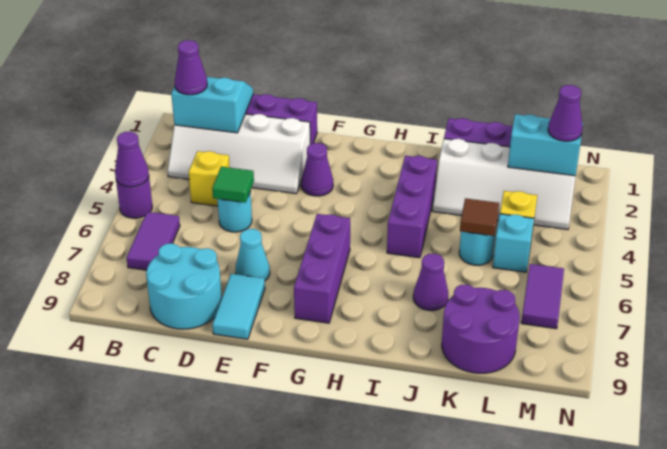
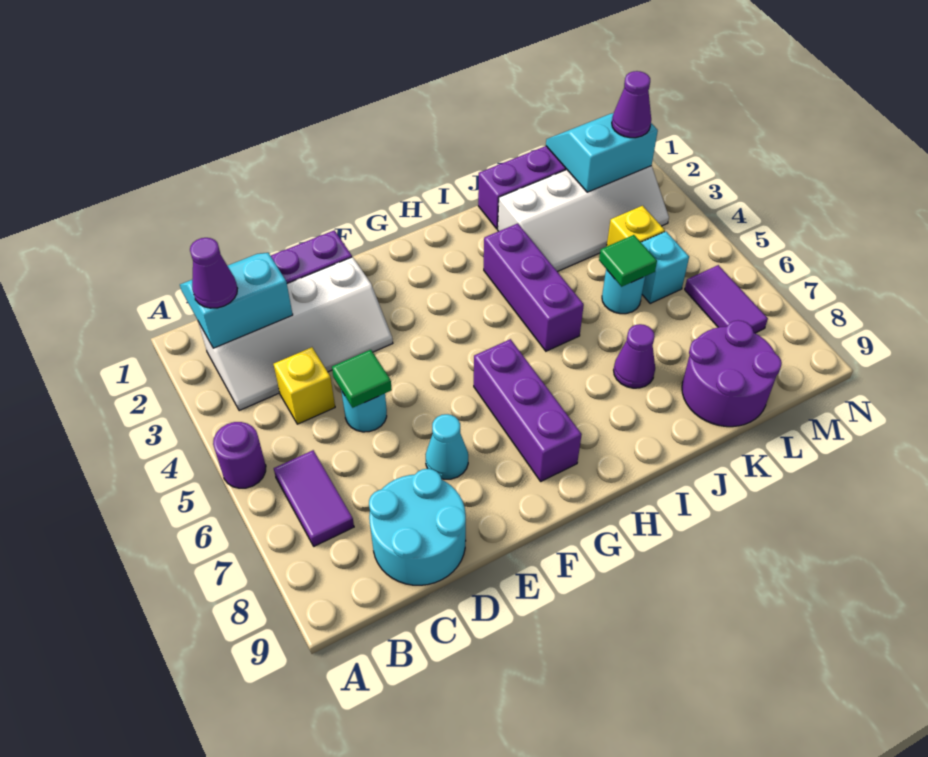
purple cone A5 level 2 -> none
cyan tile E8:E9 level 1 -> none
purple cone F3 level 1 -> none
brown tile K5 level 2 -> green tile K5 level 2

